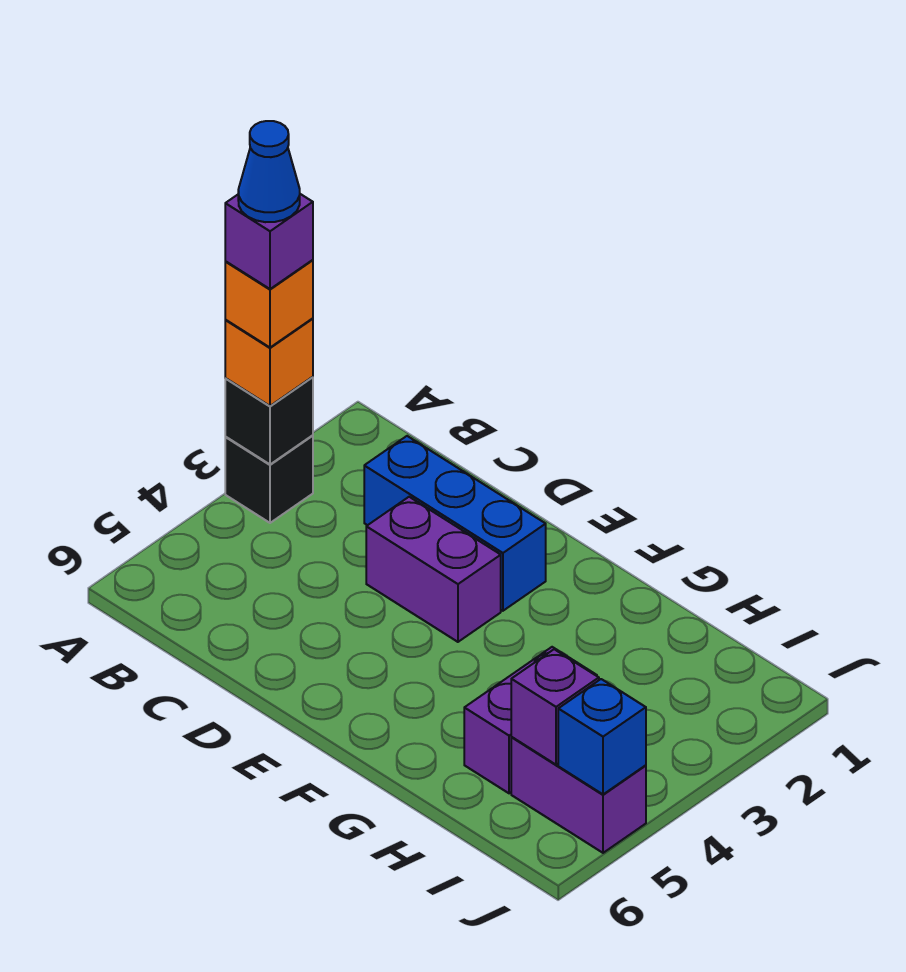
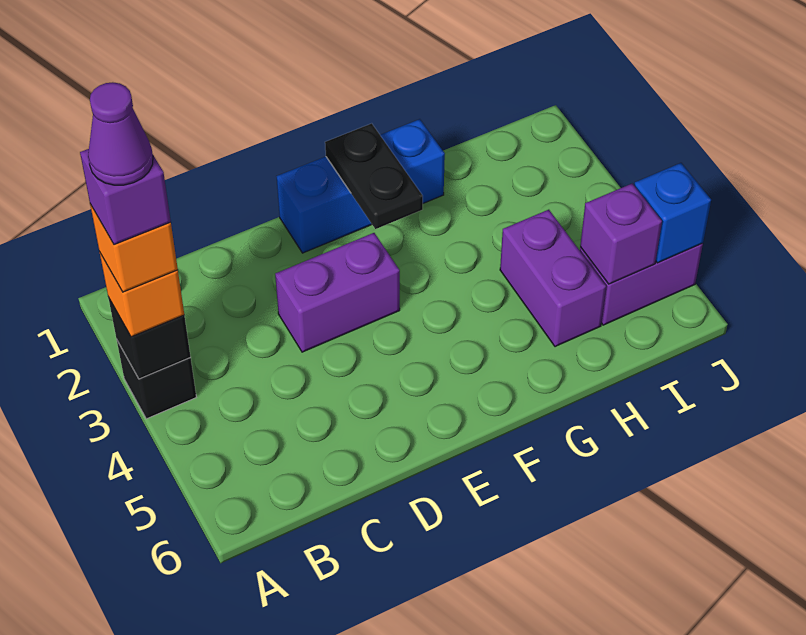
blue cone A3 level 6 -> purple cone A3 level 6
blue brick C2:E2 level 1 -> blue brick E1:G1 level 1
none -> black plate F1:F2 level 2

